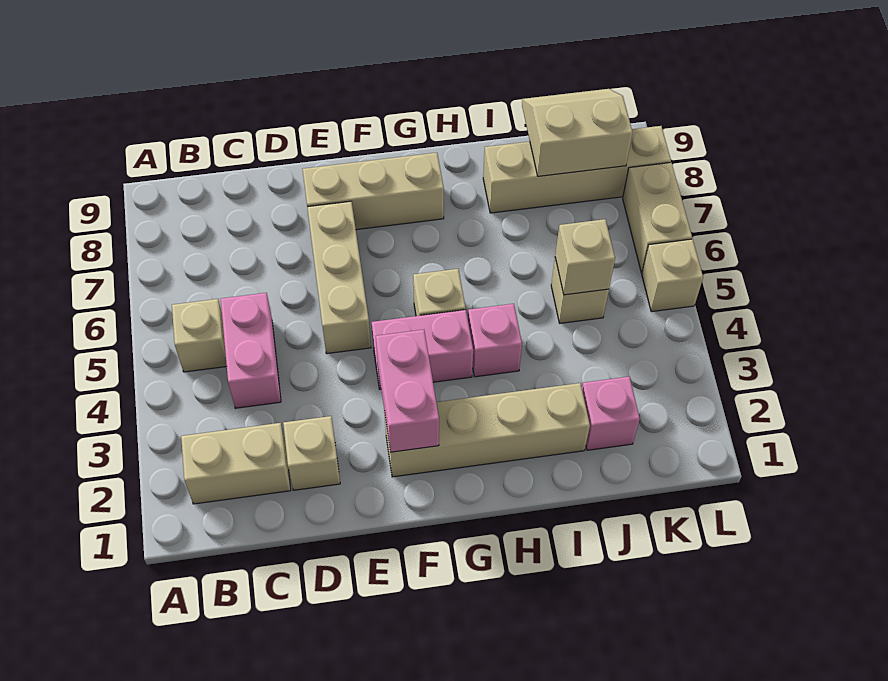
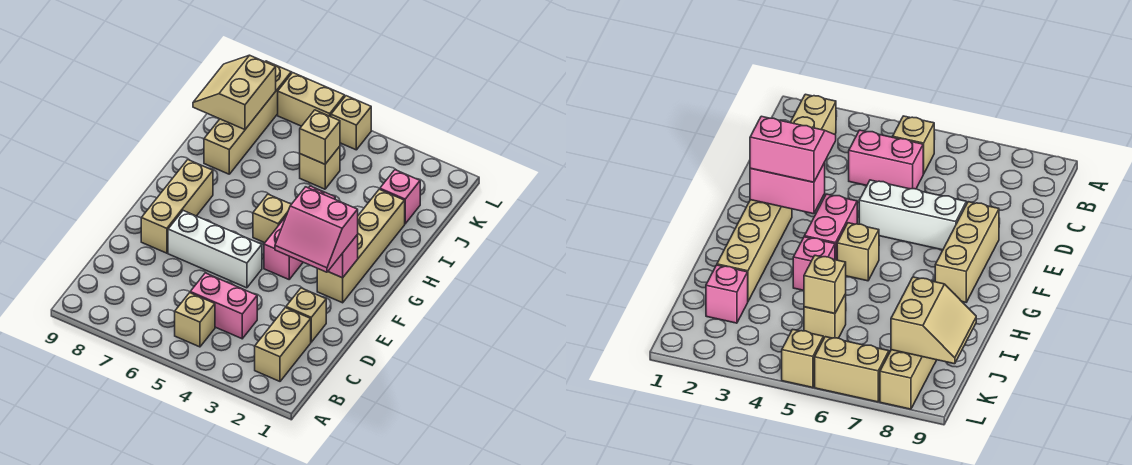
none -> pink slope E2:F3 level 3 top F
tan brick E5:E7 level 1 -> white brick E5:E7 level 1

